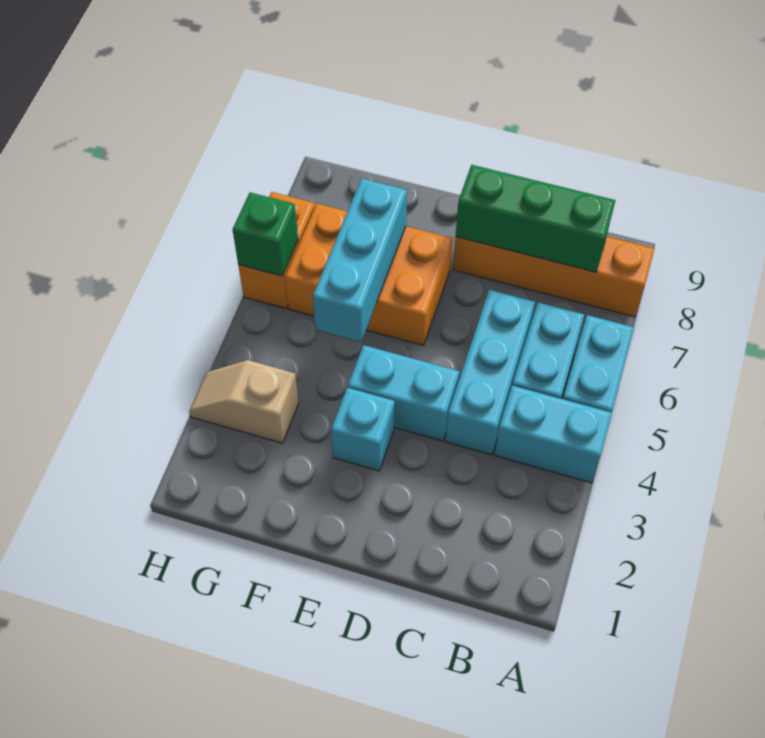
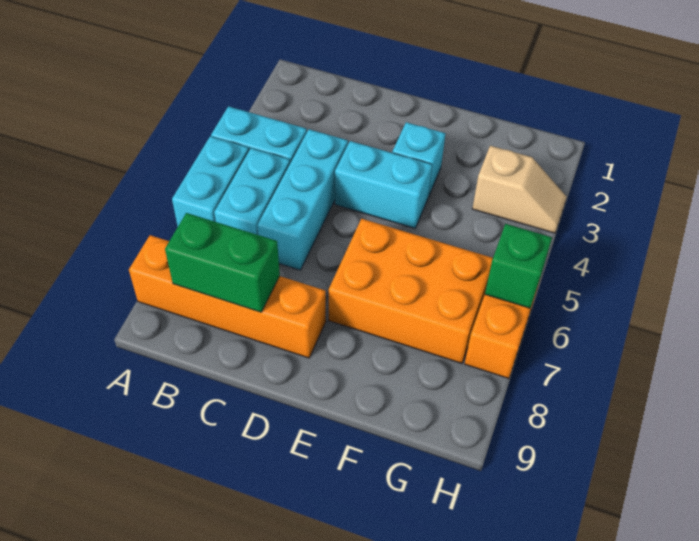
green brick B8:D8 level 2 -> green brick B8:C8 level 2
cyan brick F5:F7 level 2 -> none

